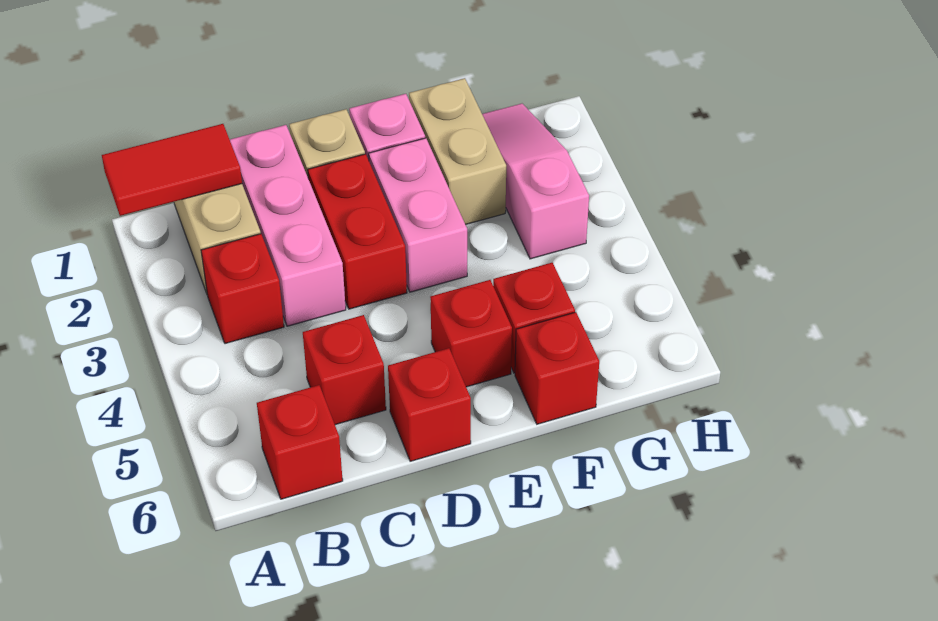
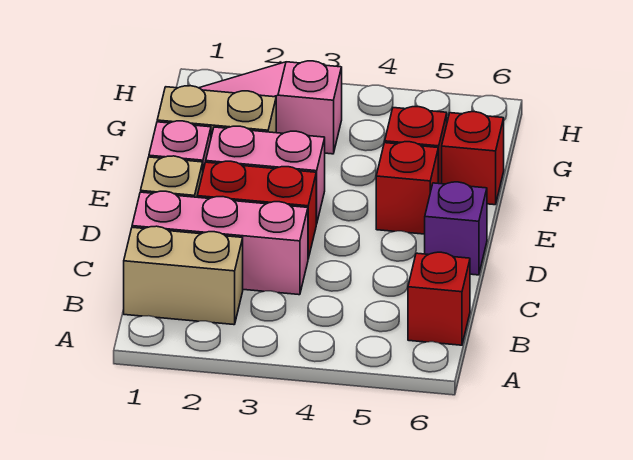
red tile A1:B1 level 2 -> none
red brick B3 level 1 -> none
red brick C5 level 1 -> none
red brick D6 level 1 -> purple brick D6 level 1

